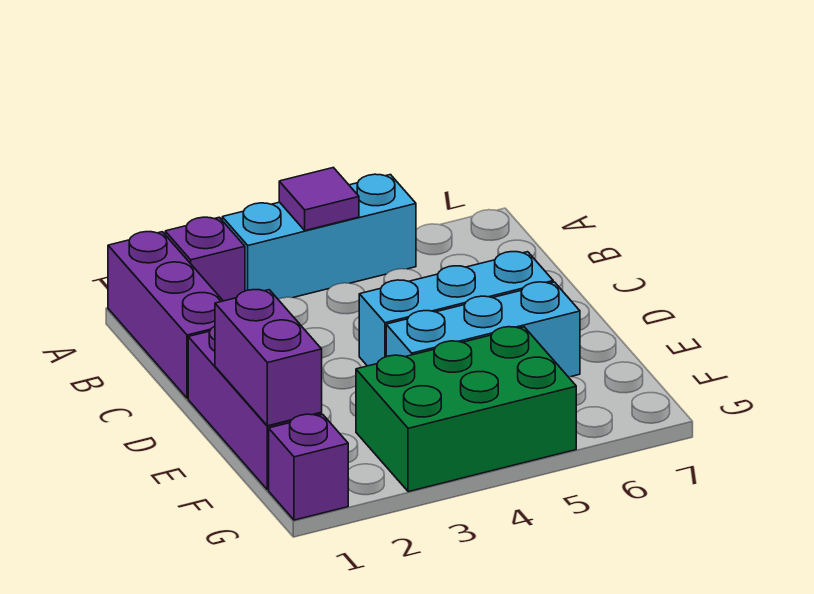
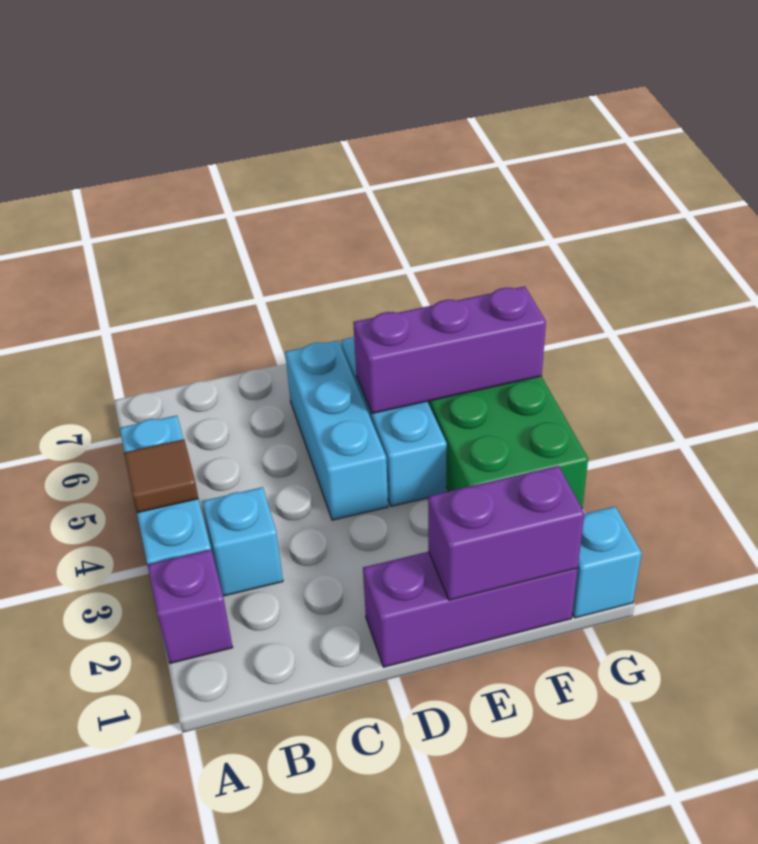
purple brick A1:C1 level 1 -> purple brick E5:G5 level 2
purple tile A4 level 2 -> brown tile A4 level 2
none -> cyan brick B3 level 1
purple brick G1 level 1 -> cyan brick G1 level 1

